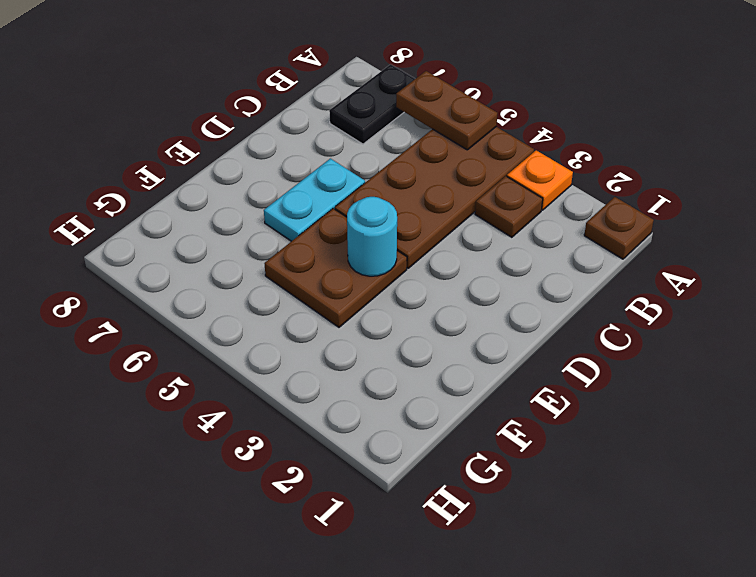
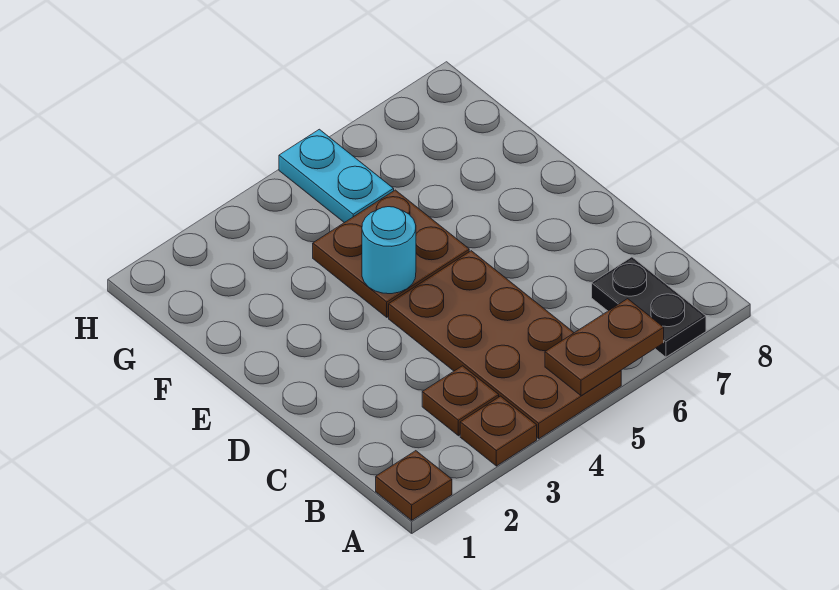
orange plate A3 level 1 -> brown plate A3 level 1
cyan plate D6:E6 level 1 -> cyan plate G5:H5 level 1

